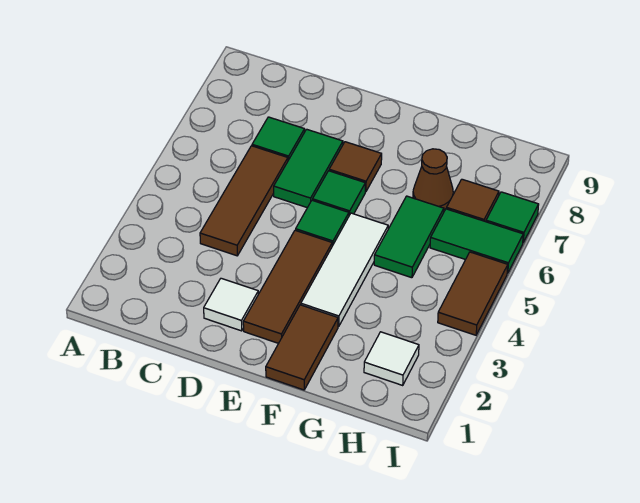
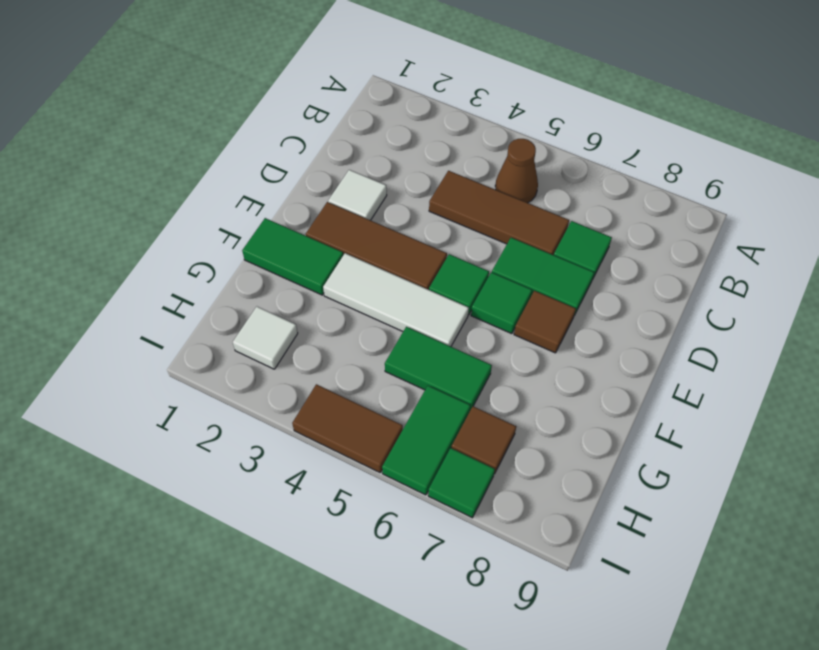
brown tile F1:F2 level 1 -> green tile F1:F2 level 1
brown cone G7 level 1 -> brown cone B5 level 1

